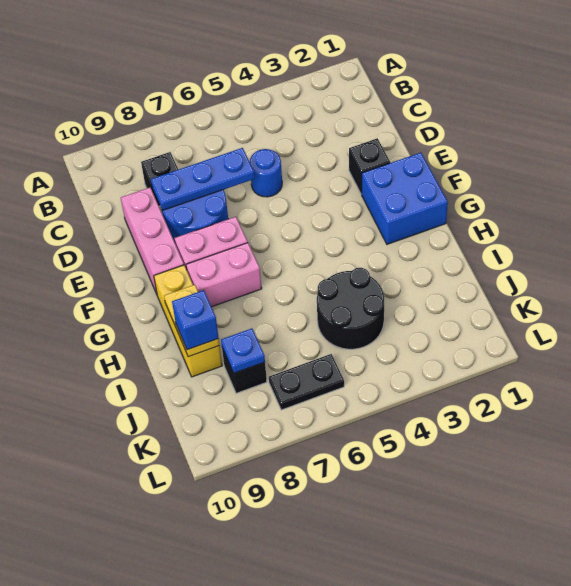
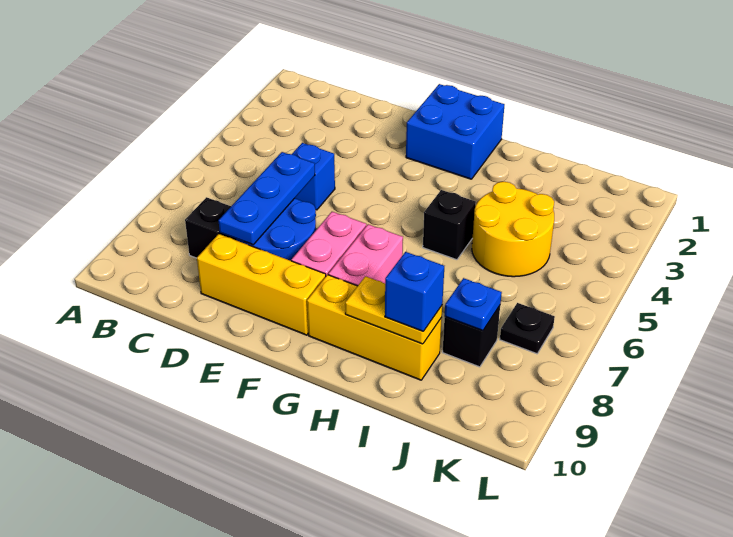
blue round brick D5 level 1 -> blue brick D5 level 1
pink brick D9:F9 level 1 -> yellow brick D9:F9 level 1
black brick E2 level 1 -> black brick H5 level 1
black round brick I4:J5 level 1 -> yellow round brick I4:J5 level 1
black plate K6:K7 level 1 -> black plate K7 level 1

